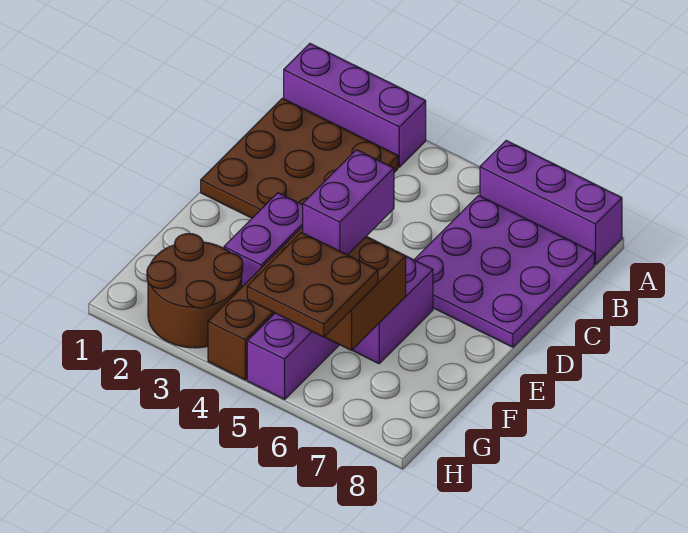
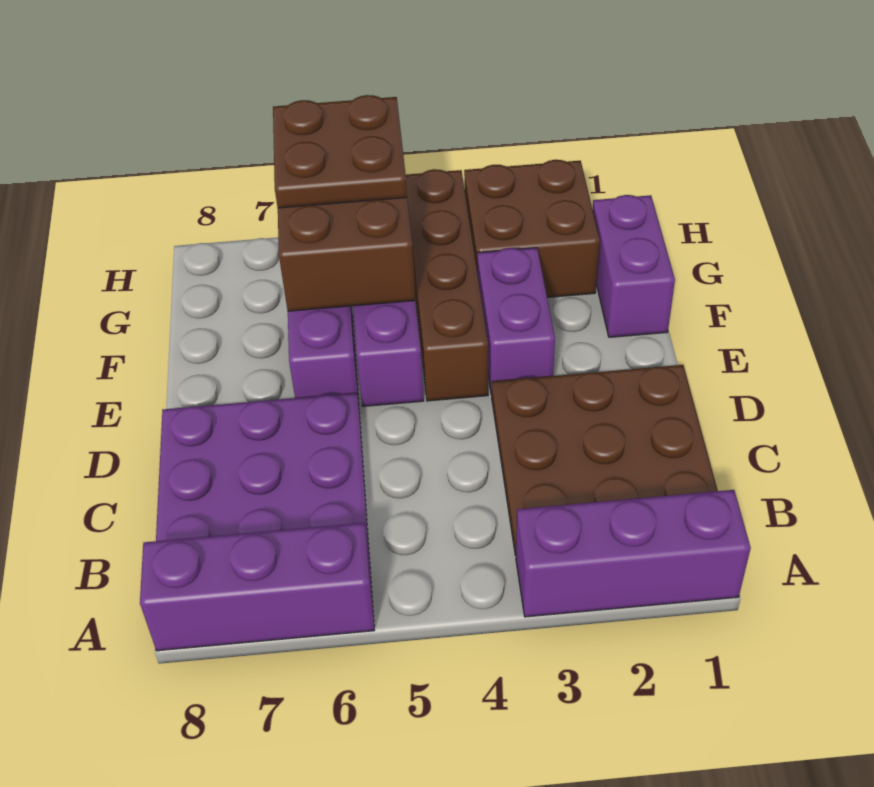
purple brick E5:F5 level 3 -> purple brick F1:G1 level 1
brown round brick G2:H3 level 1 -> brown brick G2:H3 level 1

